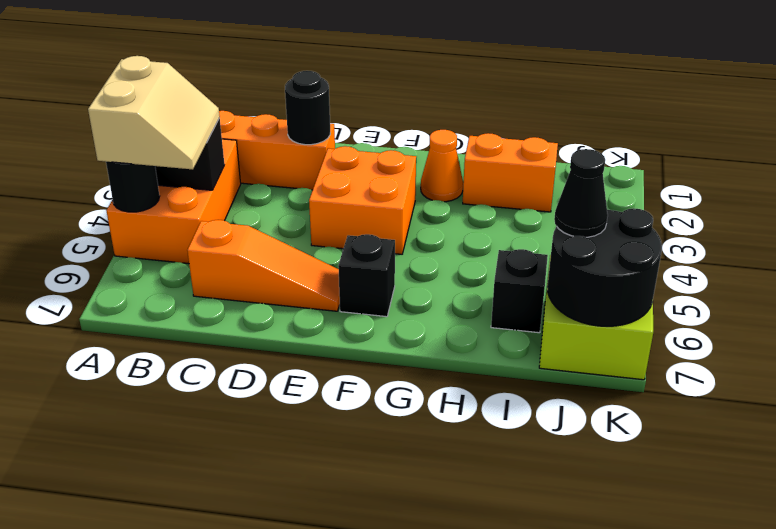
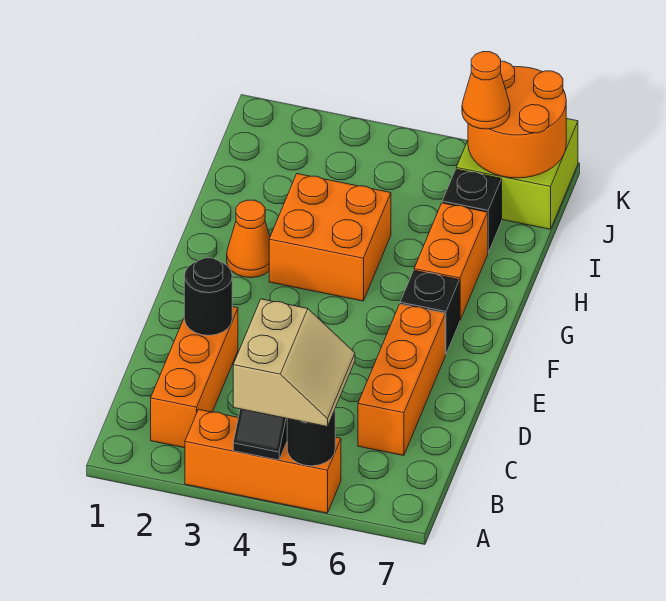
orange brick A3:B5 level 1 -> orange brick A3:A5 level 1
tan slope A4:B5 level 3 top A -> tan slope A4:B5 level 3 top 4
orange slope C6:E6 level 1 top C -> orange brick C6:E6 level 1
orange brick E3:F4 level 1 -> orange brick G3:H4 level 1
orange brick H2:I2 level 1 -> orange brick G6:H6 level 1
black round brick J6:K7 level 2 -> orange round brick J6:K7 level 2
black cone J6 level 3 -> orange cone J6 level 3

